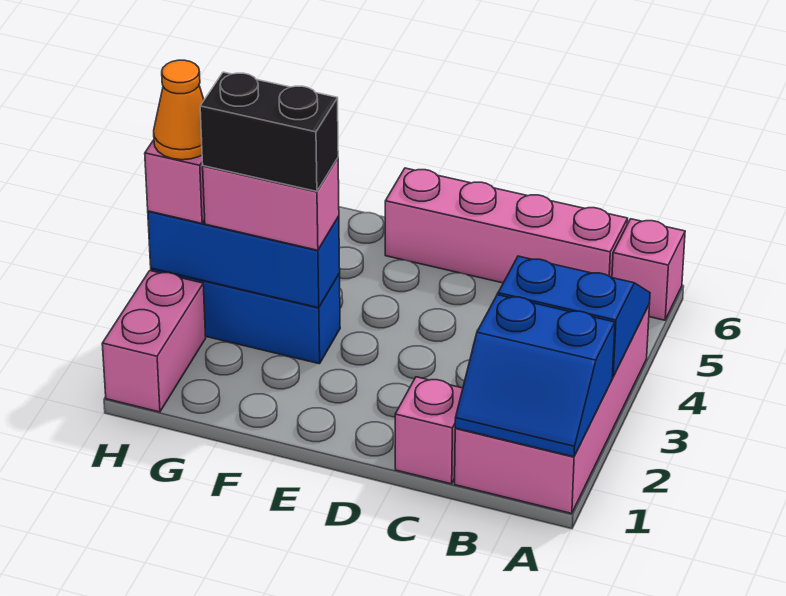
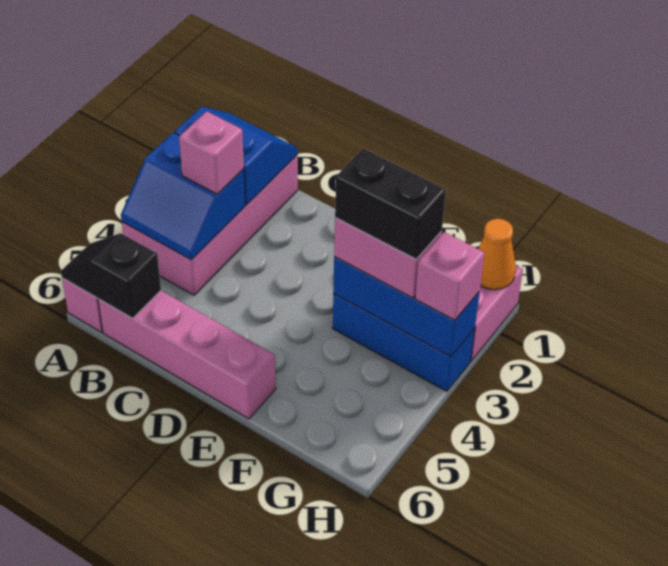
none -> black slope A6:B6 level 2 top B
pink brick C1 level 1 -> pink brick B3 level 3
orange cone H3 level 4 -> orange cone H1 level 2

